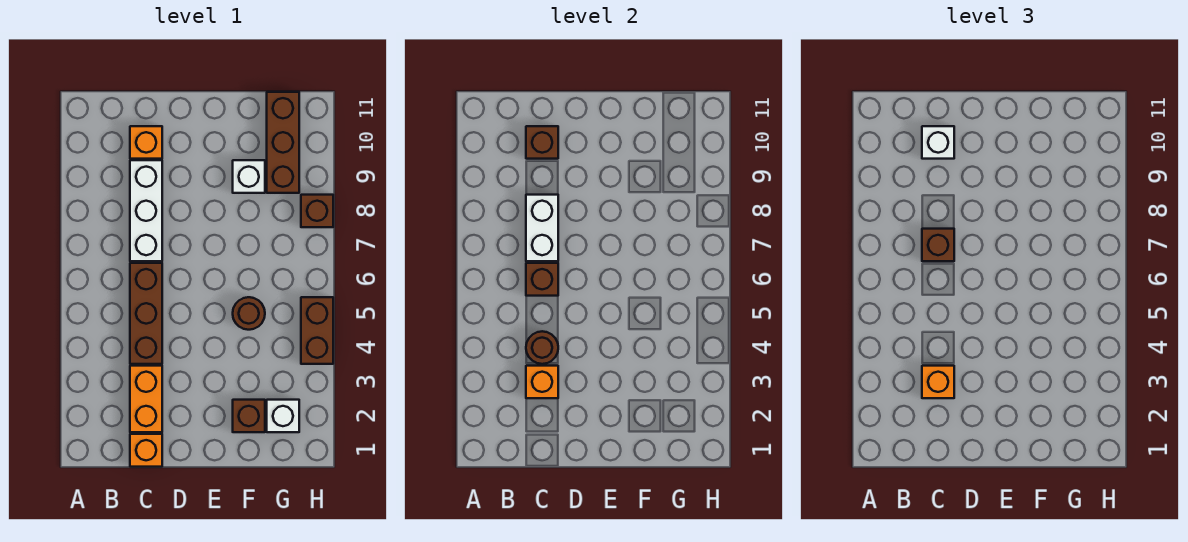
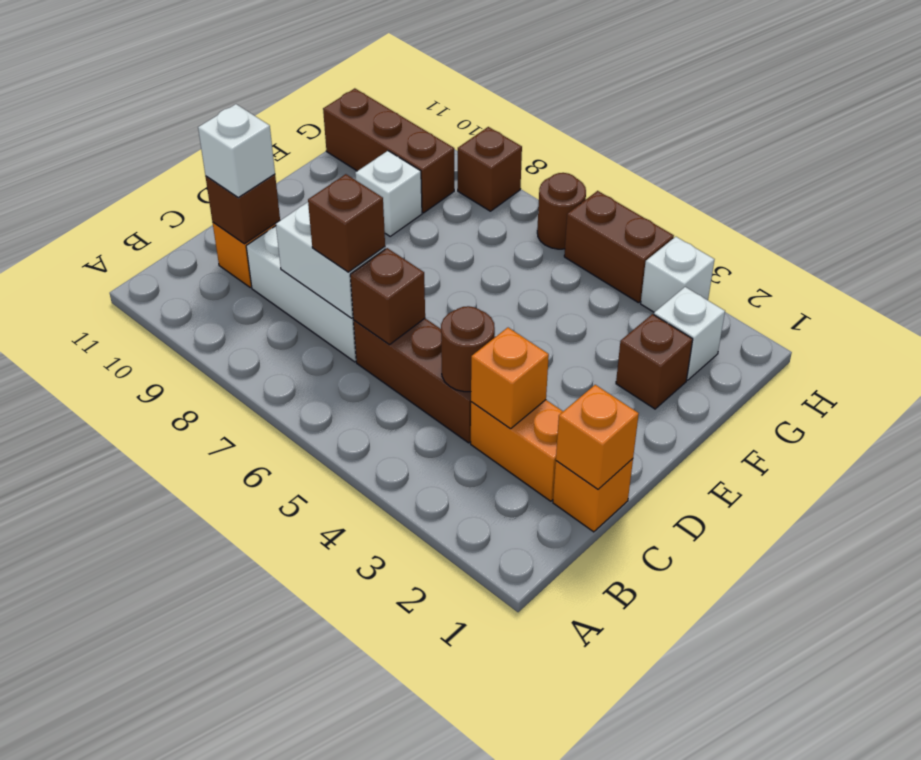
orange brick C3 level 3 -> orange brick C1 level 2
brown round brick F5 level 1 -> brown round brick H6 level 1
none -> white brick H3 level 1

